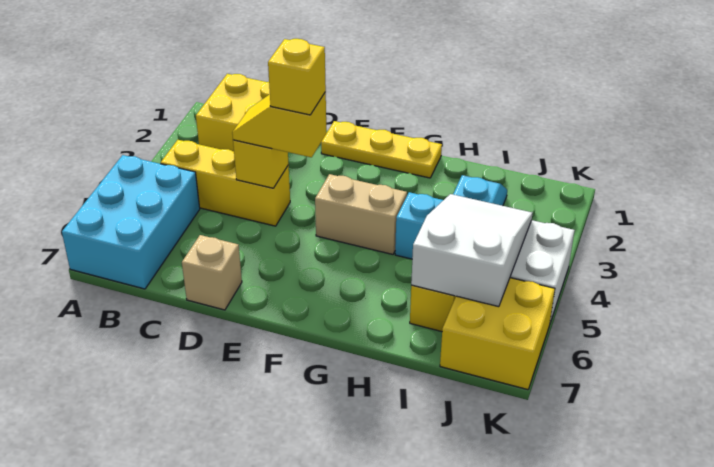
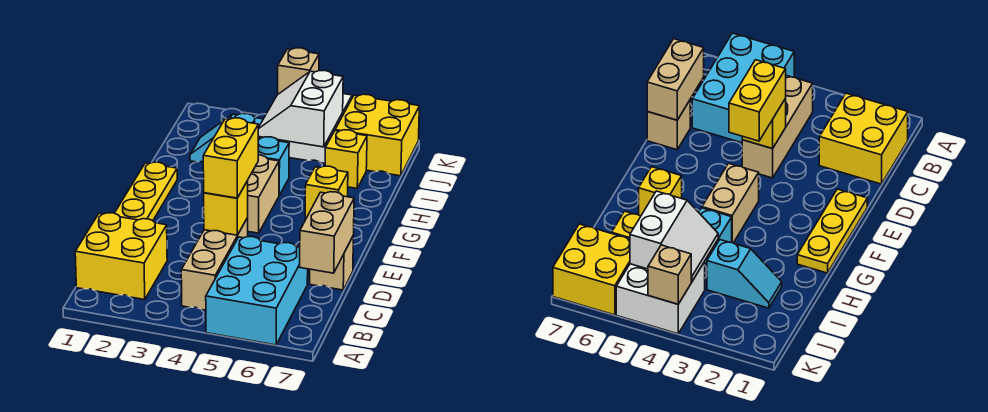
cyan brick A5:B7 level 1 -> cyan brick A5:C6 level 1
yellow brick B4:D4 level 1 -> tan brick B4:D4 level 1
none -> tan brick C7:D7 level 2
yellow slope D4:E4 level 3 top E -> yellow brick D4:E4 level 3
yellow brick E4 level 4 -> yellow brick G6 level 1
white slope I4:J6 level 2 top 6 -> white slope I4:J5 level 2 top 5
none -> tan brick K4 level 2

